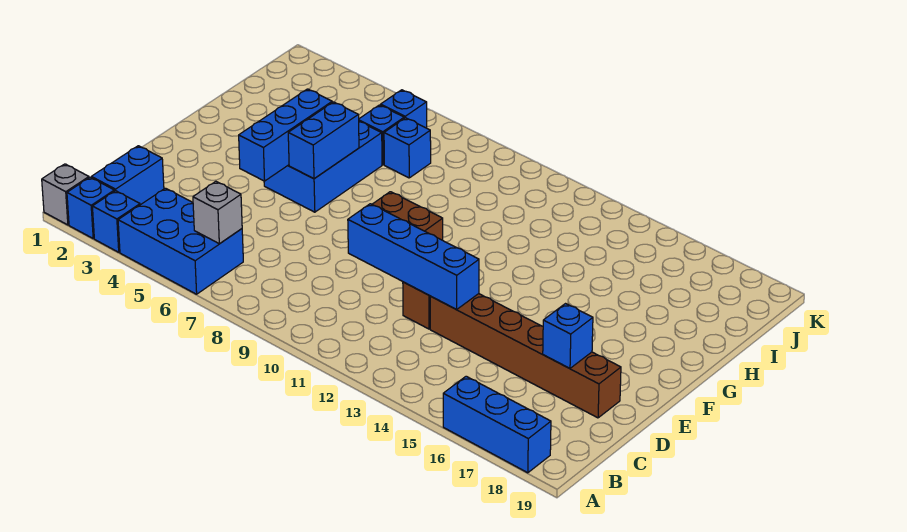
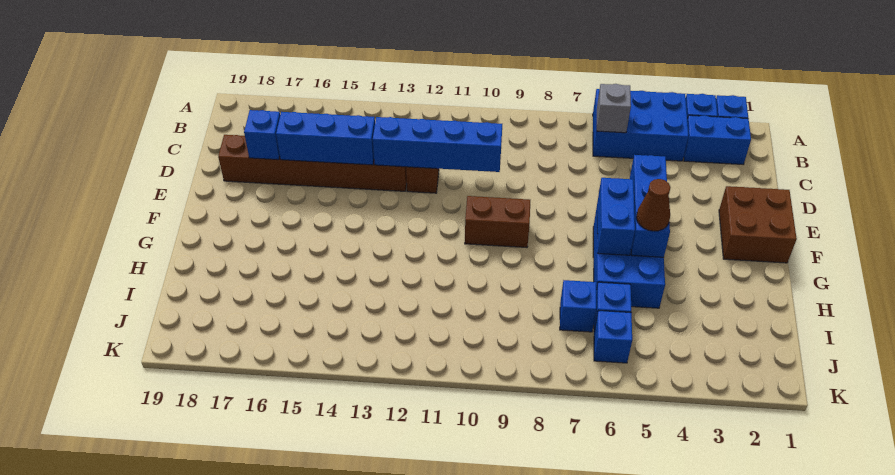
grey brick A1 level 1 -> none
blue brick A16:A18 level 1 -> blue brick D14:D16 level 2
blue brick B2:C2 level 1 -> blue brick B2:B3 level 1
none -> brown brick E1:F2 level 1
none -> brown cone G5 level 3

